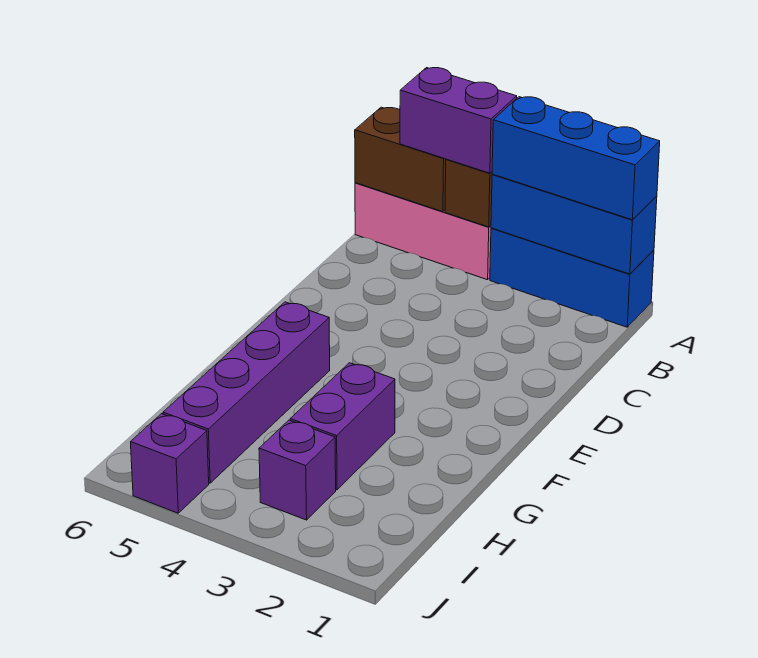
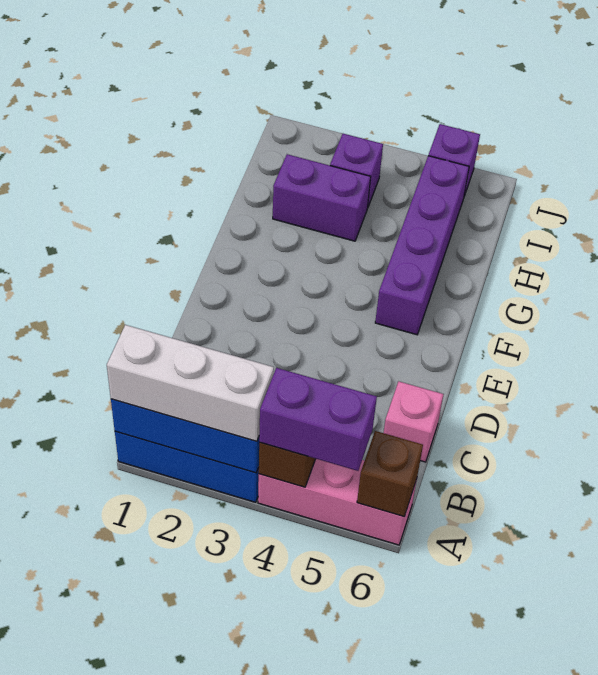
blue brick A1:A3 level 3 -> white brick A1:A3 level 3
brown brick A5:A6 level 2 -> brown brick A6 level 2
none -> pink brick C6 level 1
purple brick G3:H3 level 1 -> purple brick H2:H3 level 1

